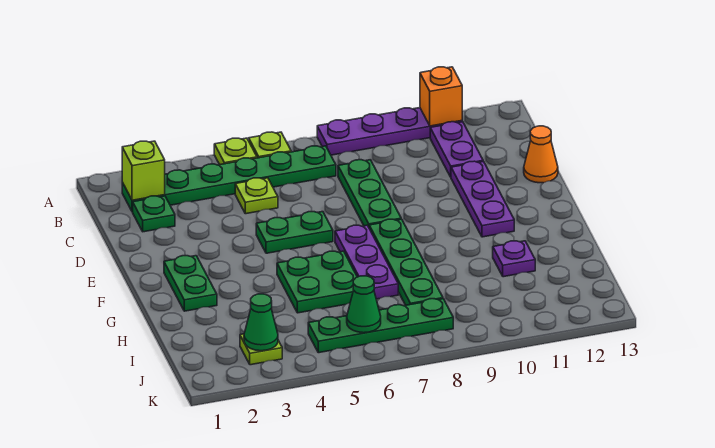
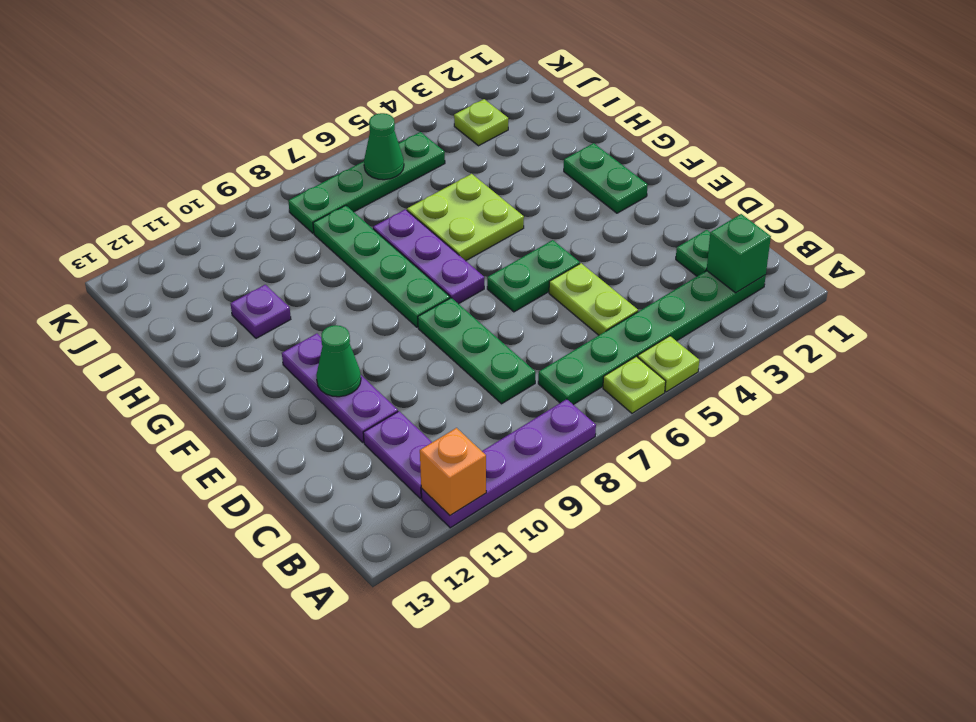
lime brick B2 level 2 -> green brick B2 level 2
lime plate C5 level 1 -> lime plate C5:D5 level 1
orange cone D13 level 1 -> none
green plate G5:H6 level 1 -> lime plate G5:H6 level 1
green cone J3 level 2 -> green cone E11 level 2

